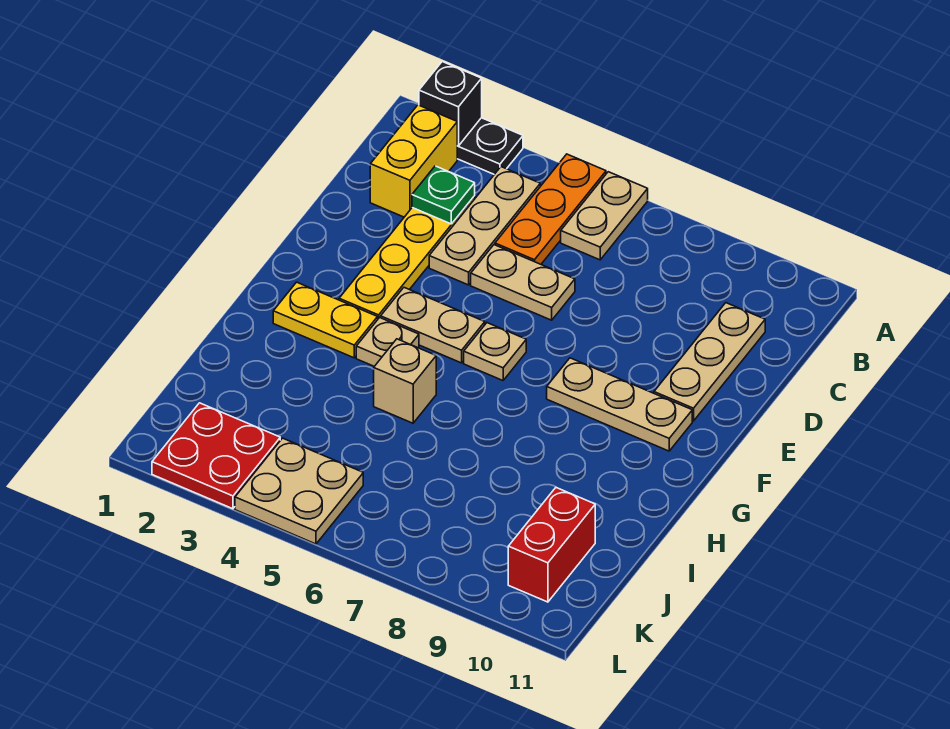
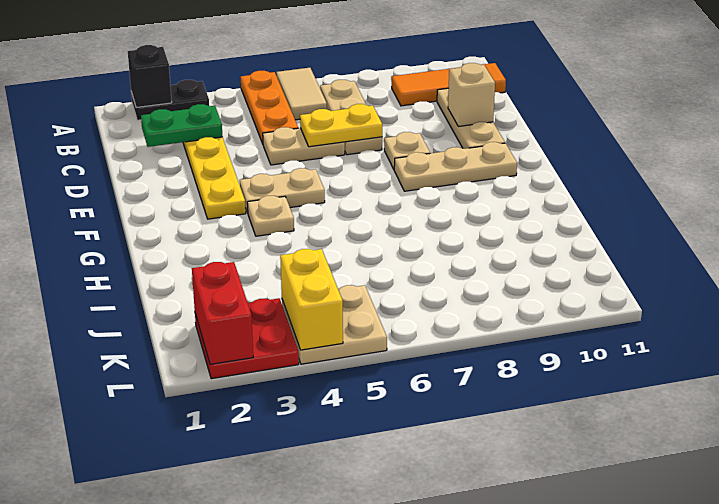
tan plate A6:B6 level 1 -> tan tile A6:B6 level 1
yellow brick B2:C2 level 1 -> yellow brick K4:L4 level 2
tan plate B4:D4 level 1 -> tan plate B7:D7 level 1
none -> orange tile B9:B11 level 1
green plate C3 level 2 -> green plate C2:C3 level 2
tan plate F6 level 1 -> tan plate E8 level 1
yellow plate G2:G3 level 1 -> yellow plate D6:D7 level 2
tan brick H5 level 1 -> tan brick D10 level 2
red brick J10:K10 level 1 -> red brick K2:L2 level 2

